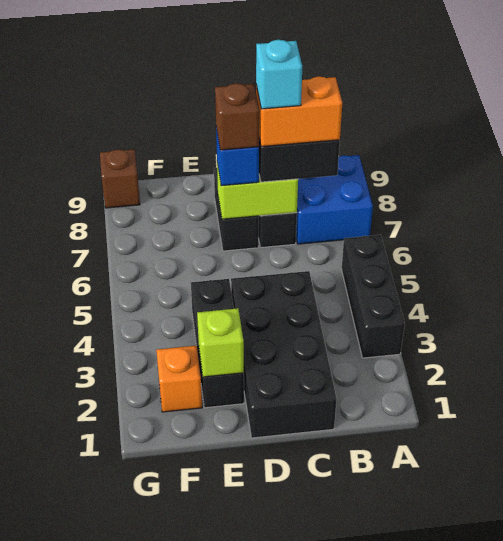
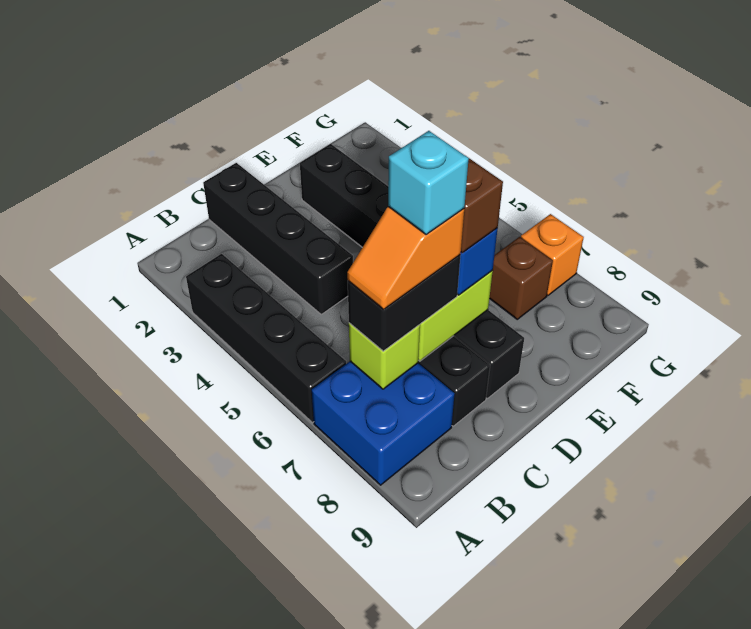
black brick A3:A5 level 1 -> black brick A3:A6 level 1
orange brick B7:C7 level 4 -> orange slope B7:C7 level 4 top C
black brick C1:D4 level 1 -> black brick C1:C4 level 1
lime brick E2 level 2 -> lime brick B7 level 2
orange brick F2 level 1 -> orange brick G7 level 1
brown brick G9 level 1 -> brown brick F7 level 1

